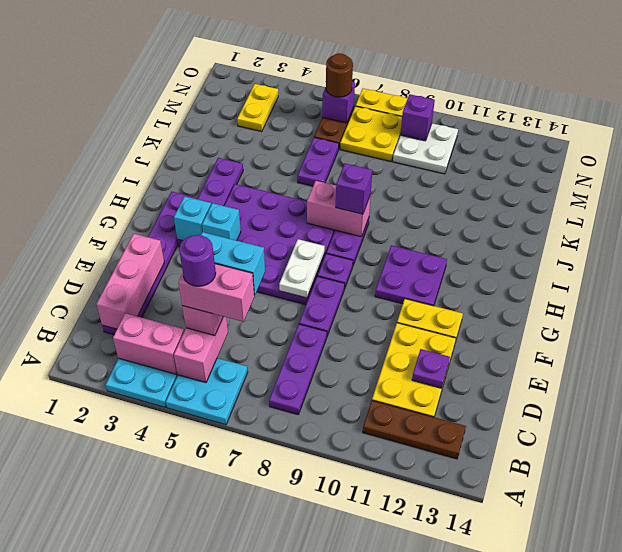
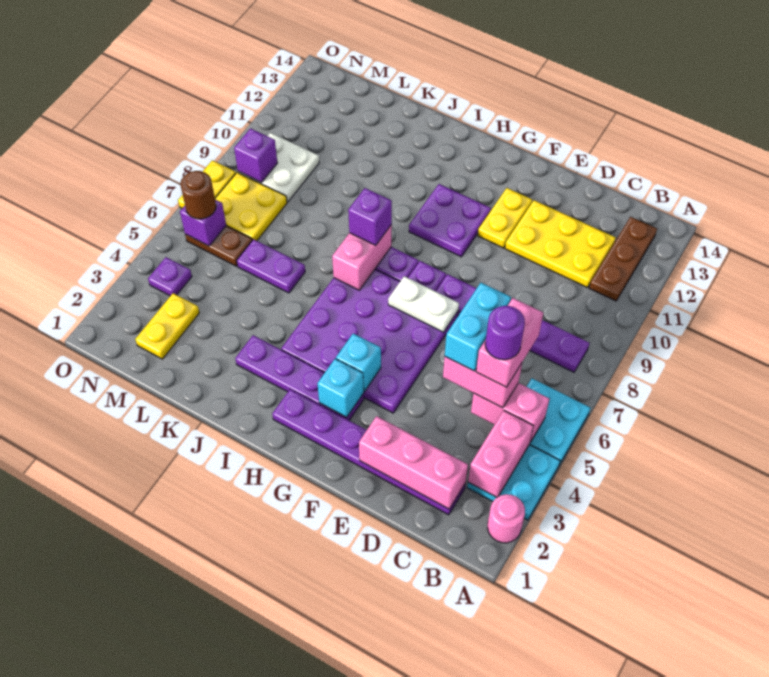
none -> pink round brick A2 level 1
purple plate D12 level 2 -> purple plate N4 level 1
yellow plate M3:N3 level 1 -> yellow plate M2:M3 level 1

